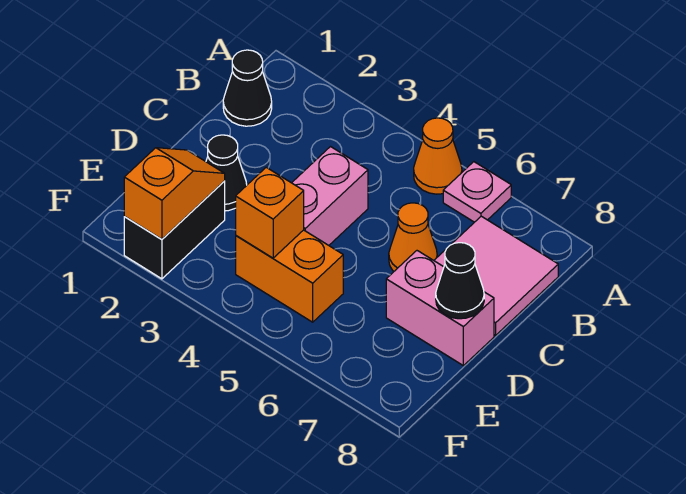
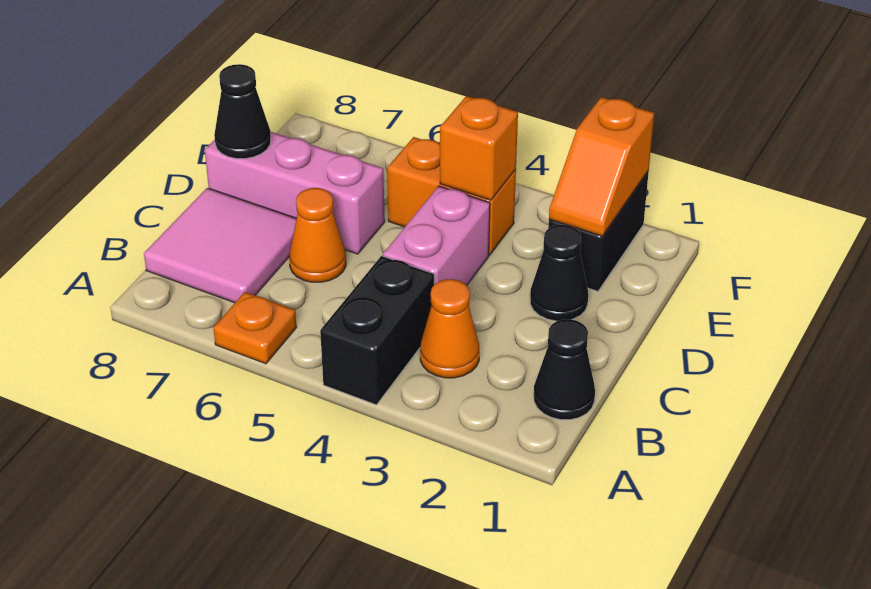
none -> black brick A4:B4 level 1
orange cone A5 level 1 -> orange cone B3 level 1
pink plate A6 level 1 -> orange plate A6 level 1
pink brick D7:D8 level 1 -> pink brick D6:D8 level 1

